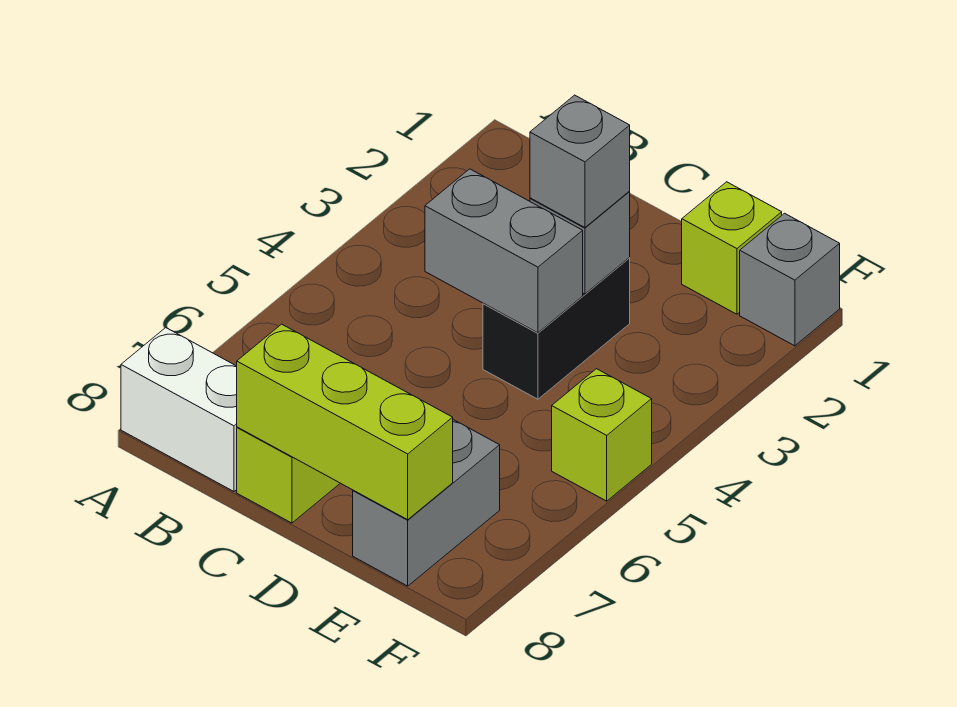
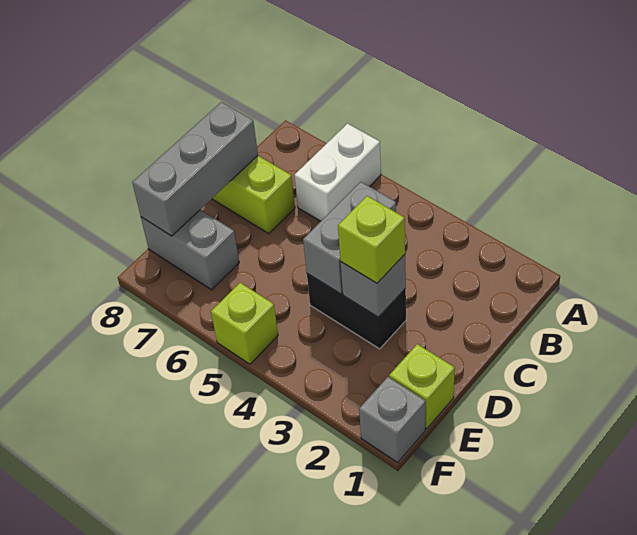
white brick A8:B8 level 1 -> white brick A6:B6 level 1
lime brick C8:E8 level 2 -> grey brick C8:E8 level 2
grey brick D3 level 3 -> lime brick D3 level 3

